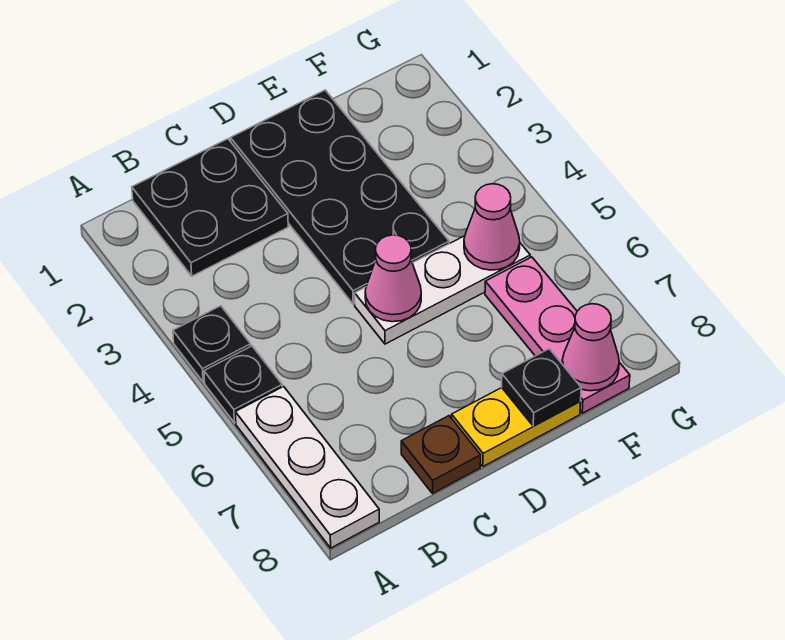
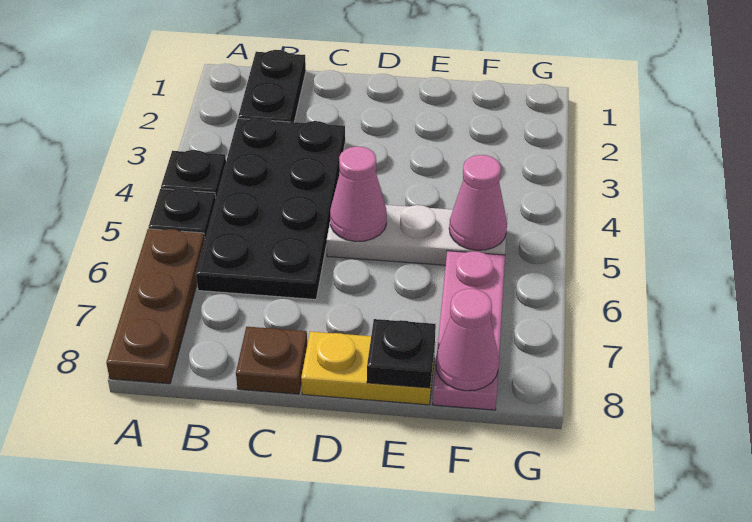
white plate A6:A8 level 1 -> brown plate A6:A8 level 1
black plate B1:C2 level 1 -> black plate B1:B2 level 1
black plate D1:E4 level 1 -> black plate B3:C6 level 1

